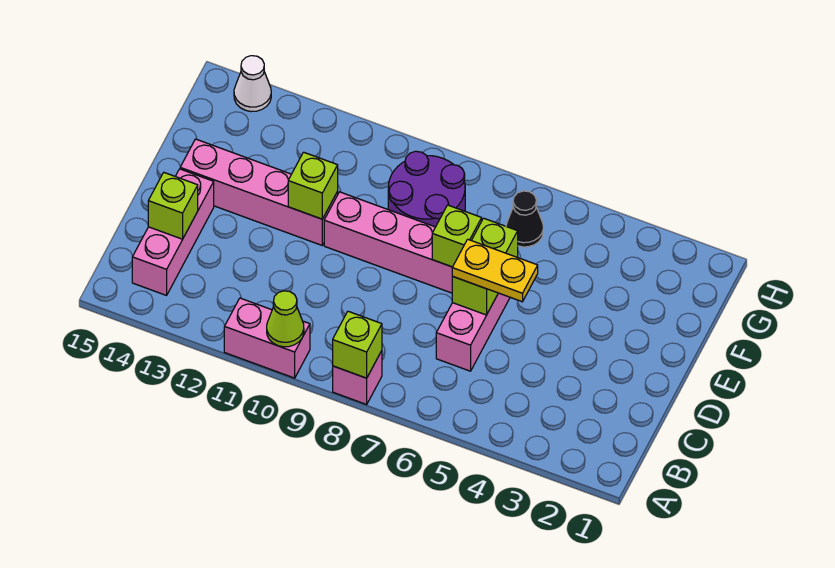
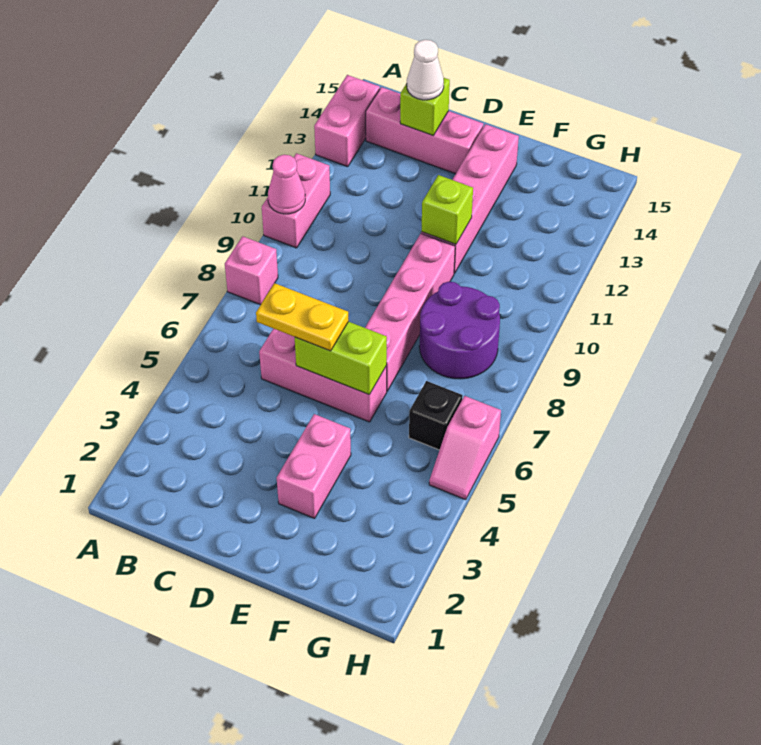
lime brick A8 level 2 -> none
lime cone A10 level 2 -> pink cone A10 level 2
none -> pink brick A13:A14 level 1
yellow plate D5:D6 level 3 -> yellow plate C6:D6 level 3
none -> pink brick E3:E4 level 1
lime brick E7 level 2 -> none
black cone G6 level 1 -> black brick G6 level 1
none -> pink slope H5:H6 level 1 top 6
white cone H14 level 1 -> white cone C14 level 3

